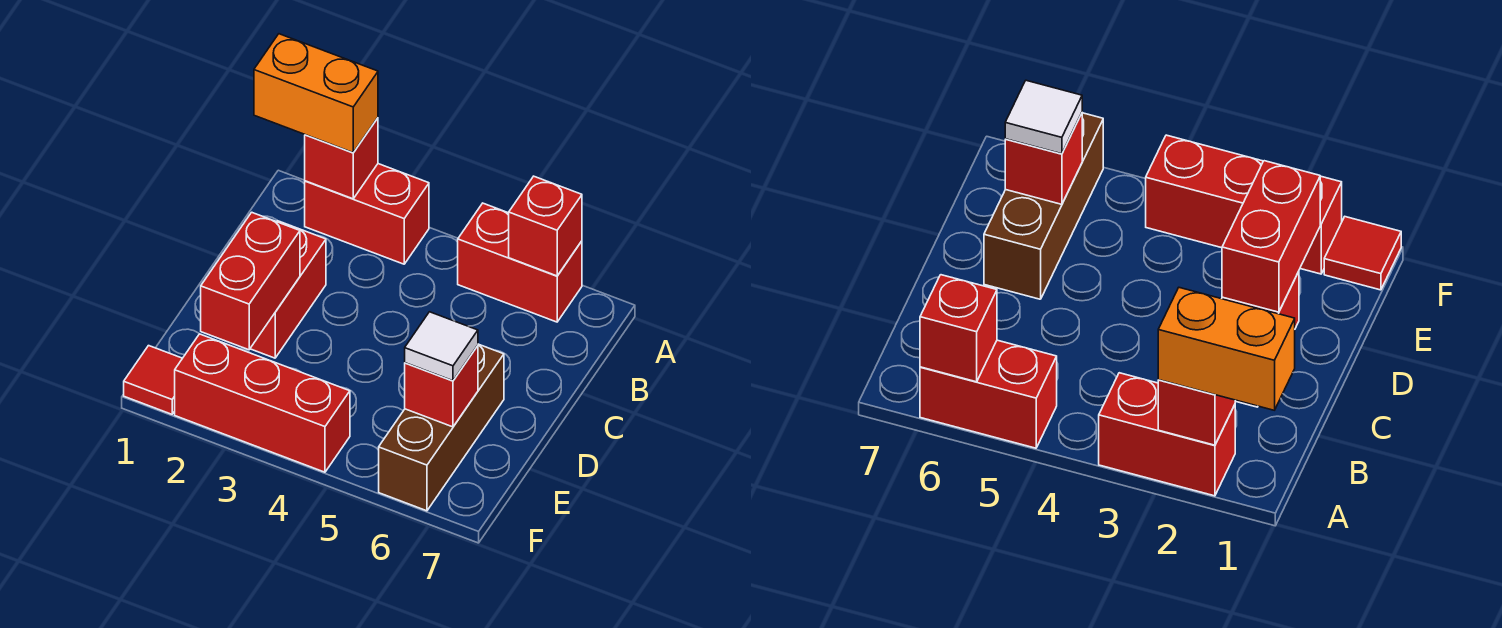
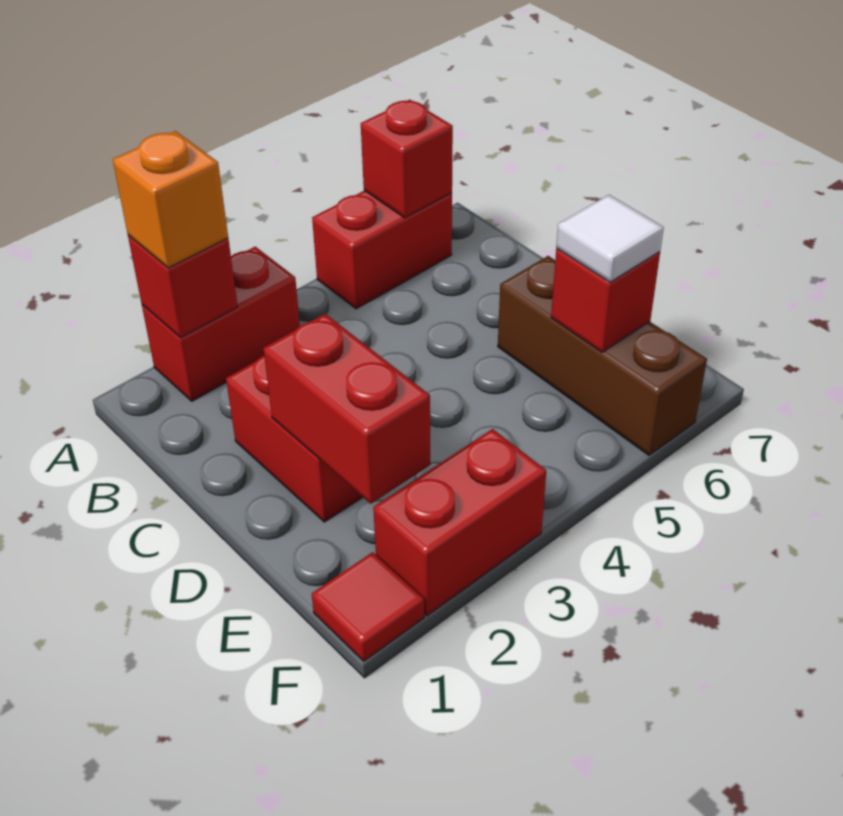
orange brick A1:A2 level 3 -> orange brick A2 level 3
red brick F2:F4 level 1 -> red brick F2:F3 level 1

